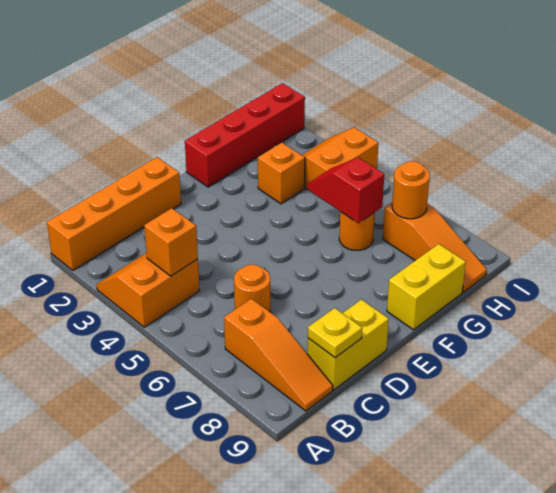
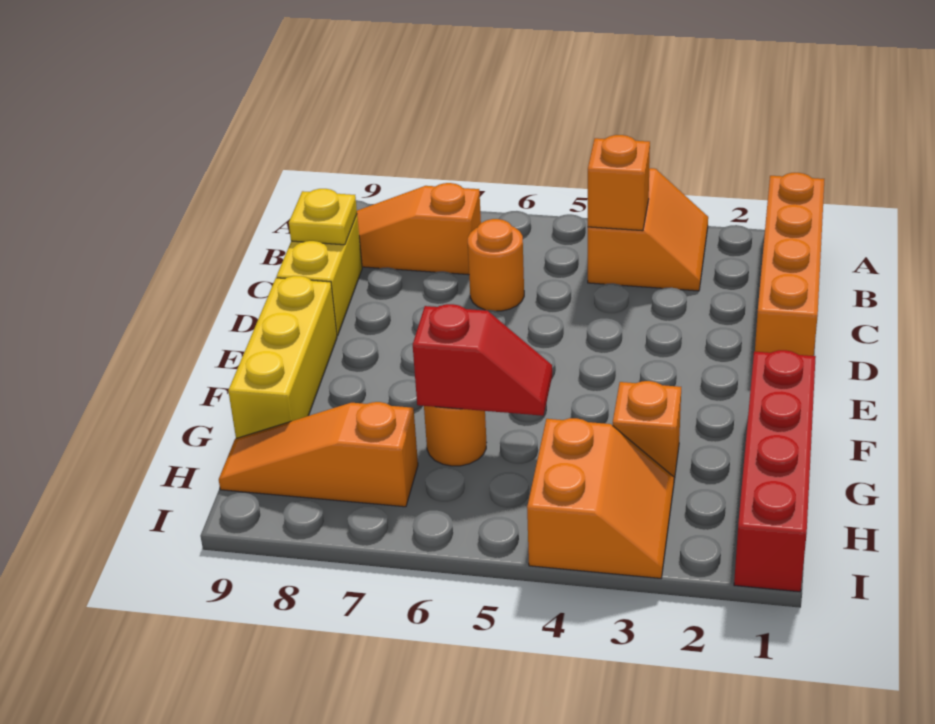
yellow brick F9:G9 level 1 -> yellow brick E9:G9 level 1
orange round brick H7 level 2 -> none

